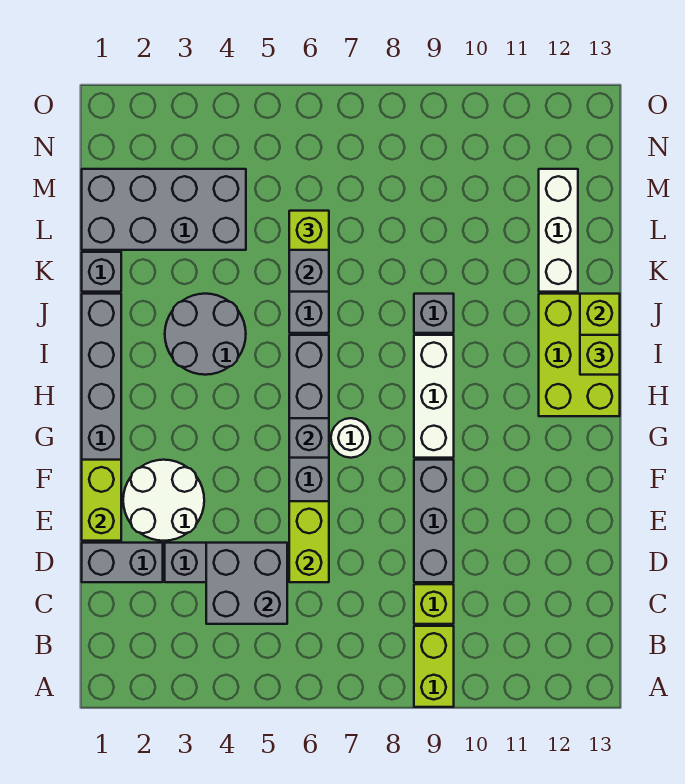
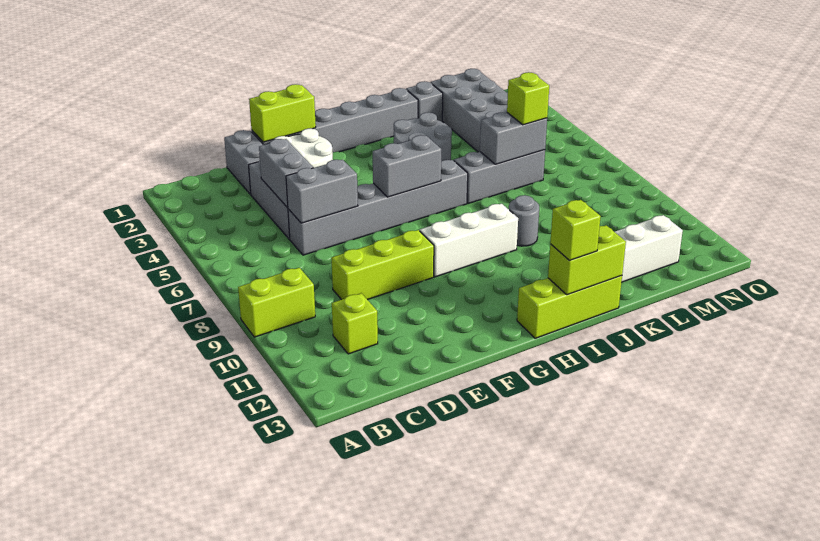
grey brick C4:D5 level 2 -> grey brick D4:D5 level 2
lime brick C9 level 1 -> lime brick C11 level 1
lime brick D6:E6 level 2 -> grey brick D6:E6 level 2
grey brick D9:F9 level 1 -> lime brick D9:F9 level 1
grey brick G6 level 2 -> grey brick G6:H6 level 2
white round brick G7 level 1 -> none
lime brick H12:J13 level 1 -> lime brick H13:J13 level 1
grey brick J9 level 1 -> grey round brick J9 level 1

